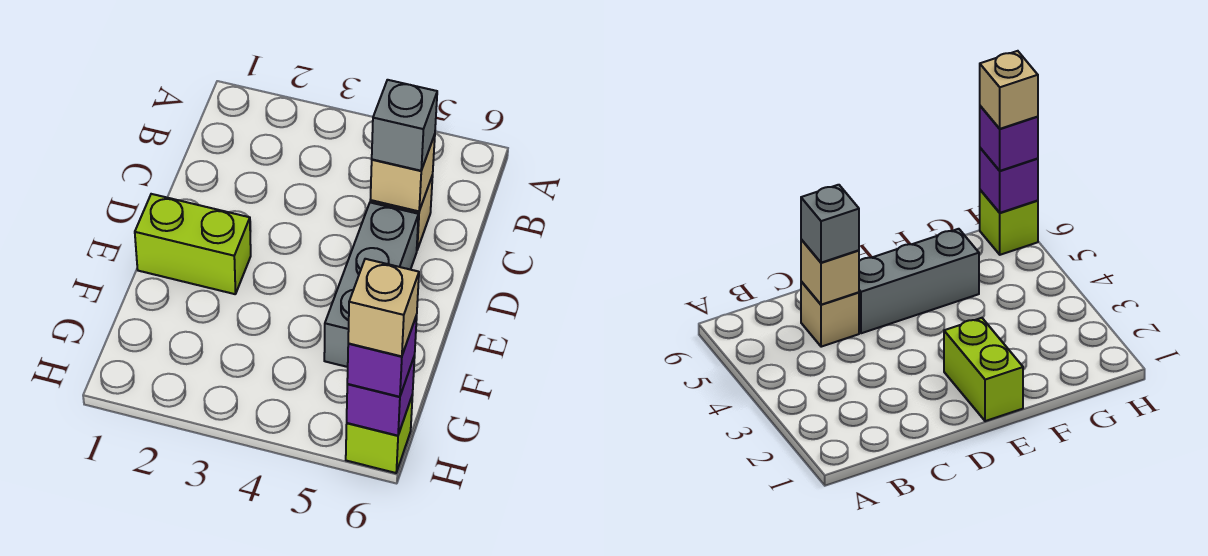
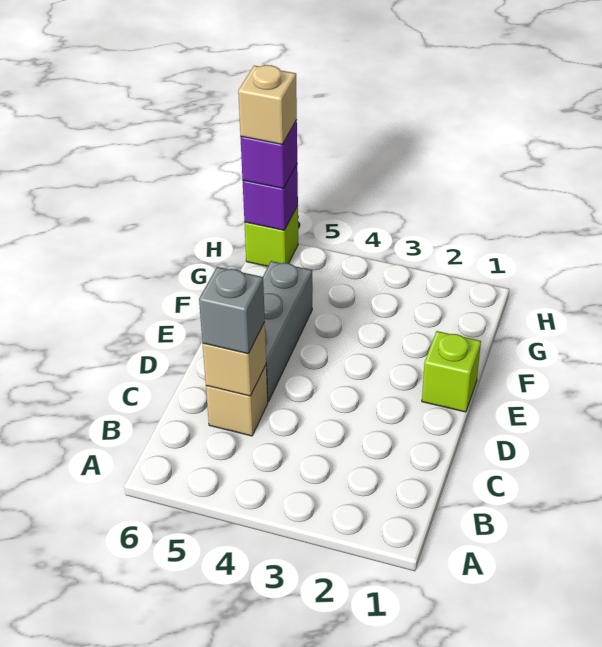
lime brick E1:E2 level 1 -> lime brick E1 level 1

